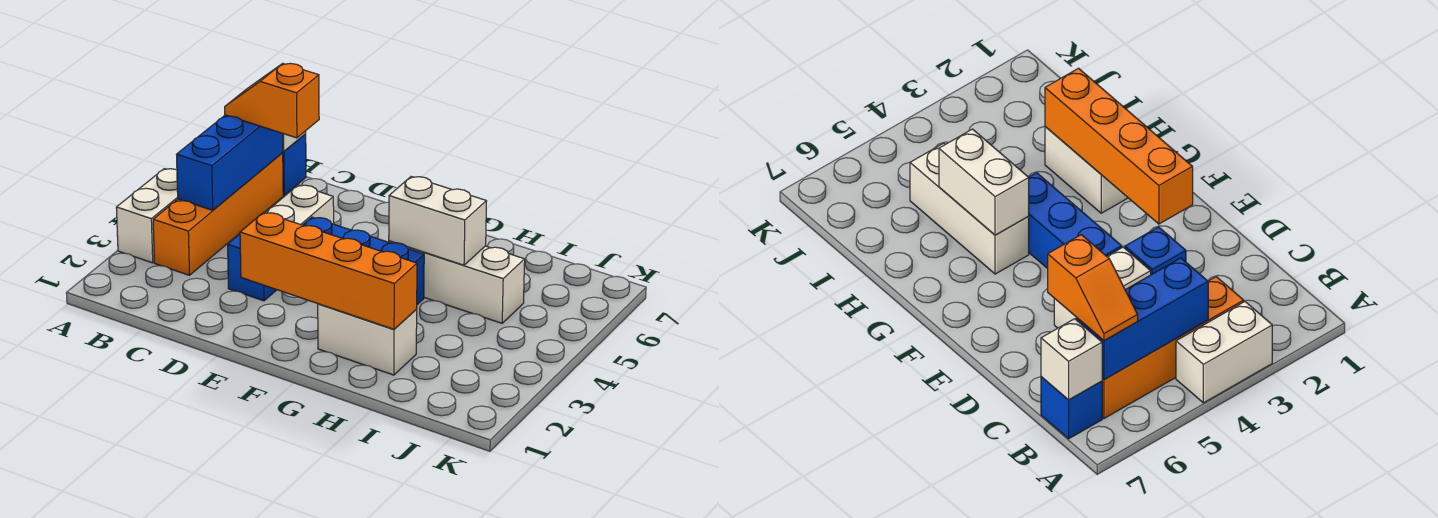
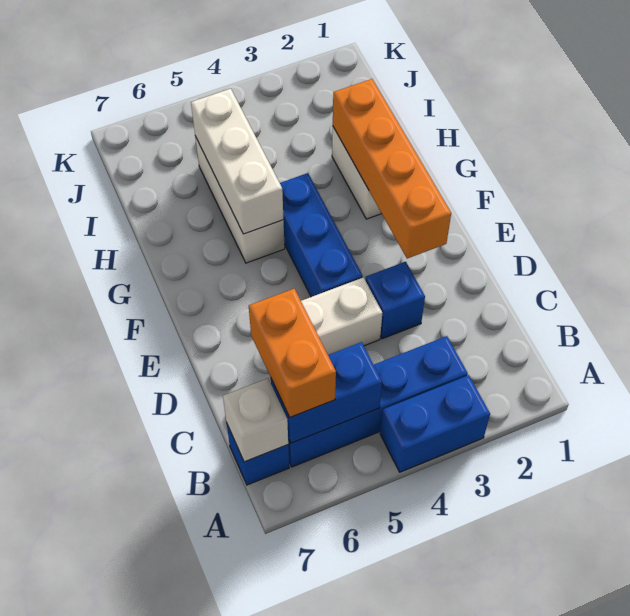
white brick A3:A4 level 1 -> blue brick A3:A4 level 1
orange brick B3:B6 level 1 -> blue brick B3:B6 level 1
blue brick B4:B6 level 2 -> blue brick B5:B6 level 2
orange slope B6:C6 level 3 top C -> orange brick B6:C6 level 3
white brick G5:H5 level 2 -> white brick G5:I5 level 2

